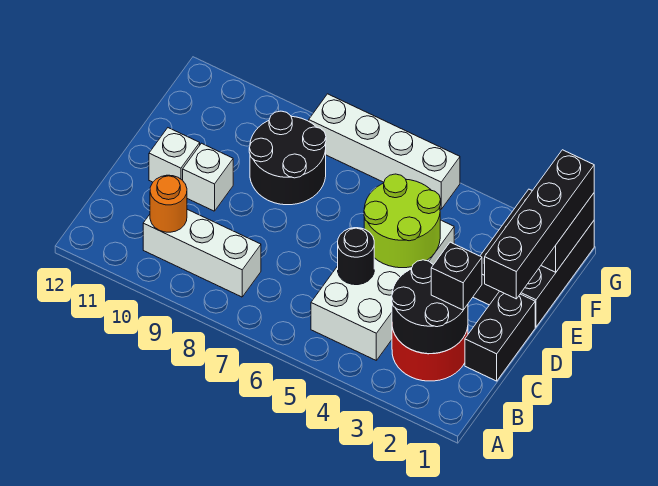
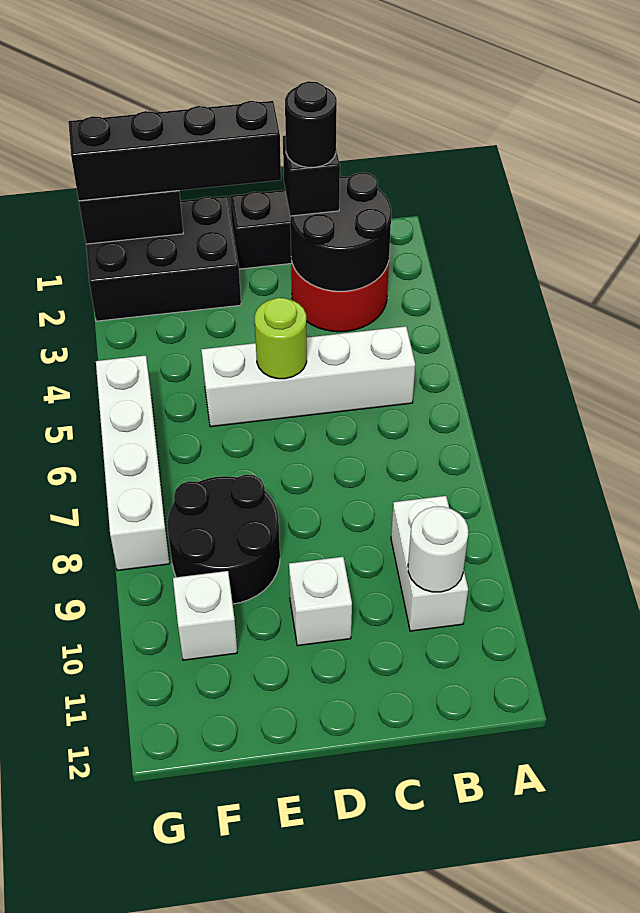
white brick B4:E5 level 1 -> white brick B5:E5 level 1
white brick B8:B10 level 1 -> white brick B9:B10 level 1
orange round brick B10 level 2 -> white round brick B10 level 2
black round brick C5 level 2 -> black round brick C2 level 4
lime round brick D4:E5 level 2 -> lime round brick D5 level 2
white brick D11 level 1 -> white brick F10 level 1

